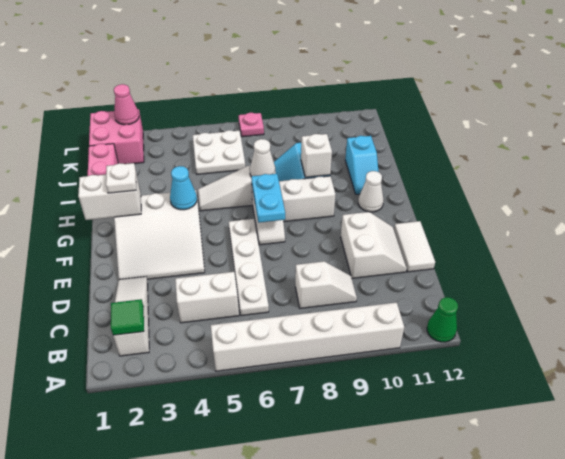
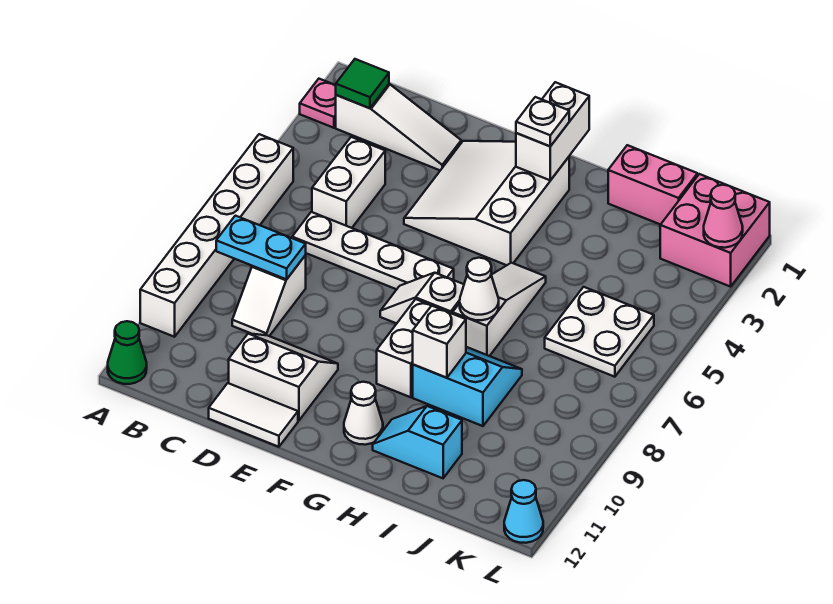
white slope D10:E11 level 1 top 10 -> white slope D10:E11 level 1 top 11
cyan plate F7:G7 level 2 -> cyan plate B8:C8 level 2
cyan cone G4 level 2 -> cyan cone L12 level 1
pink plate L7 level 1 -> pink plate A2 level 1

